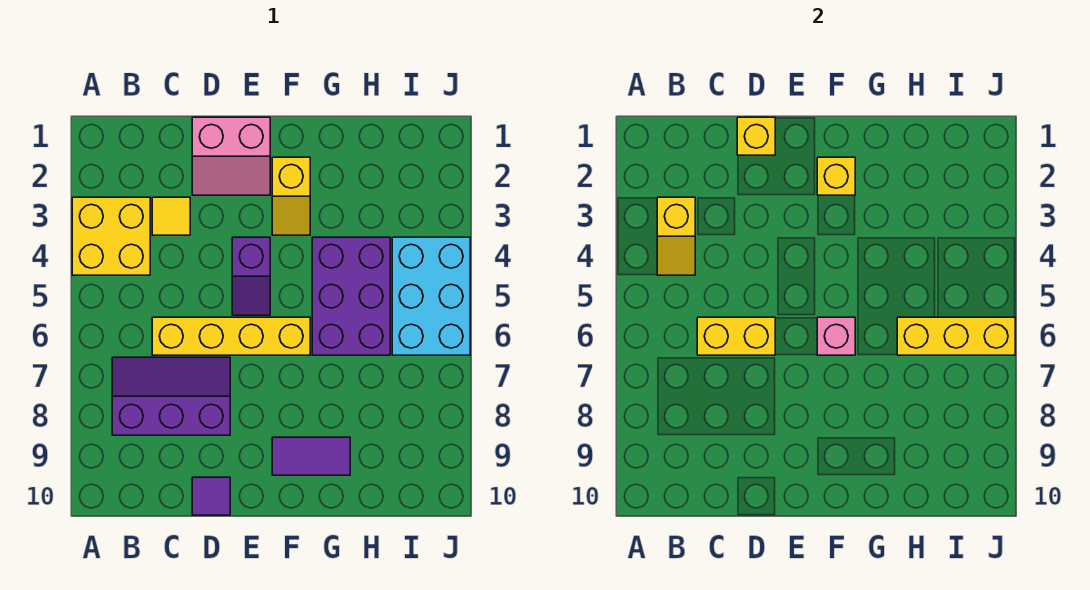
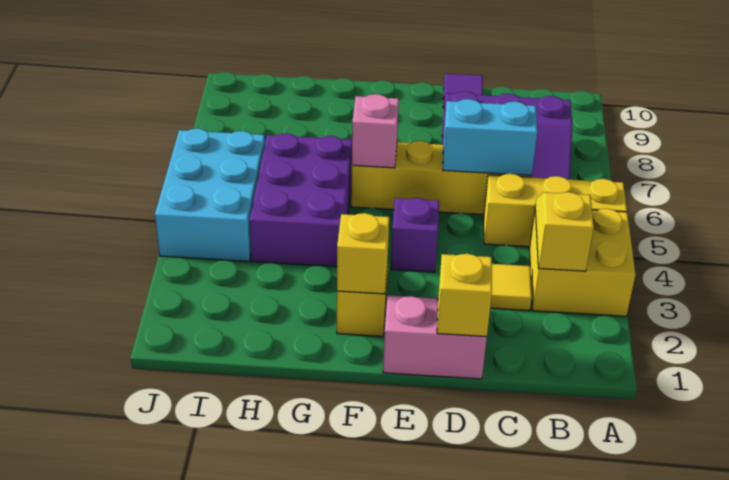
yellow brick C6:D6 level 2 -> cyan brick C6:D6 level 2
purple tile F9:G9 level 1 -> none
yellow brick H6:J6 level 2 -> yellow brick A5:C5 level 1

